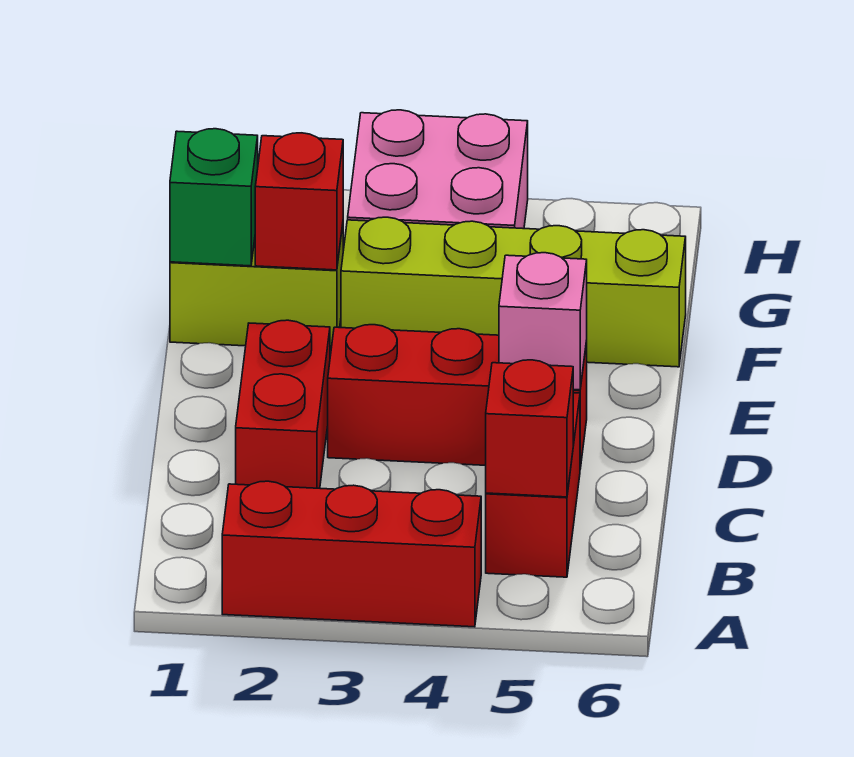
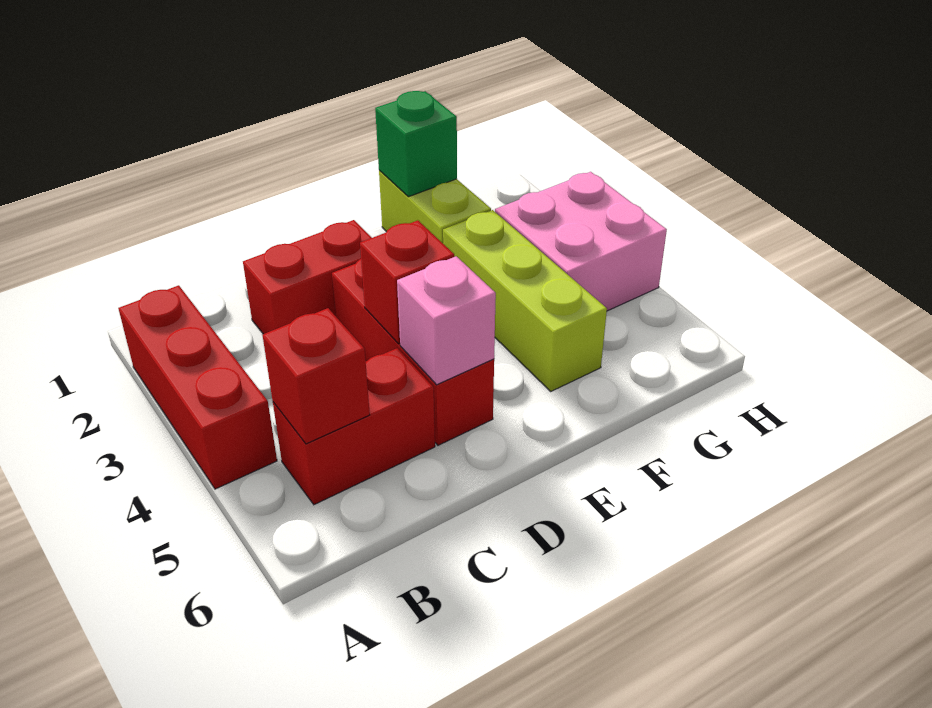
red brick F2 level 2 -> red brick D4 level 2
lime brick F3:F6 level 1 -> lime brick F3:F5 level 1

